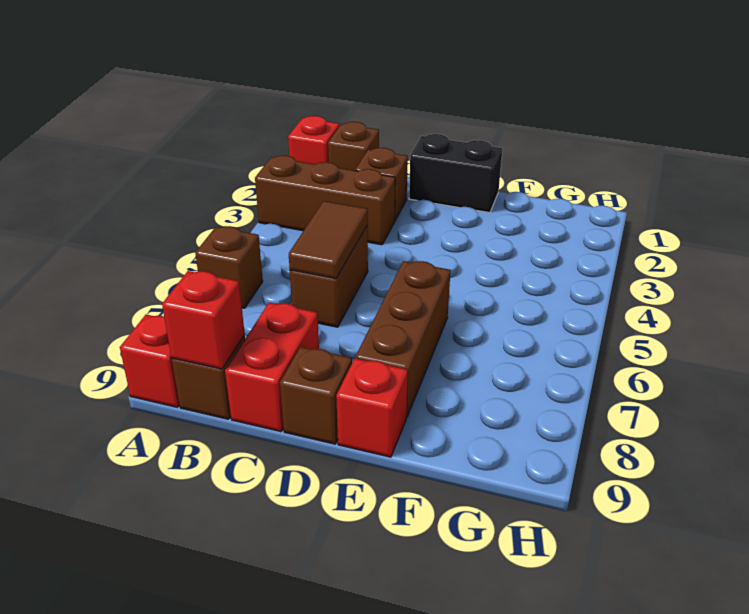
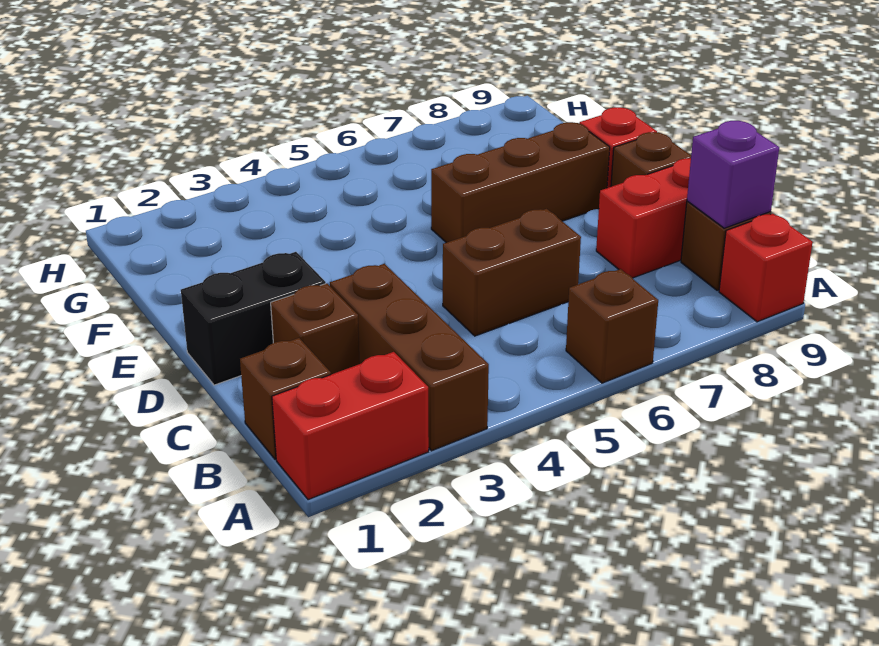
red brick A1 level 1 -> red brick A1:A2 level 1
red brick B9 level 2 -> purple brick B9 level 2
brown tile C5:C6 level 2 -> none
black brick D1:E1 level 1 -> black brick D1:D2 level 1

